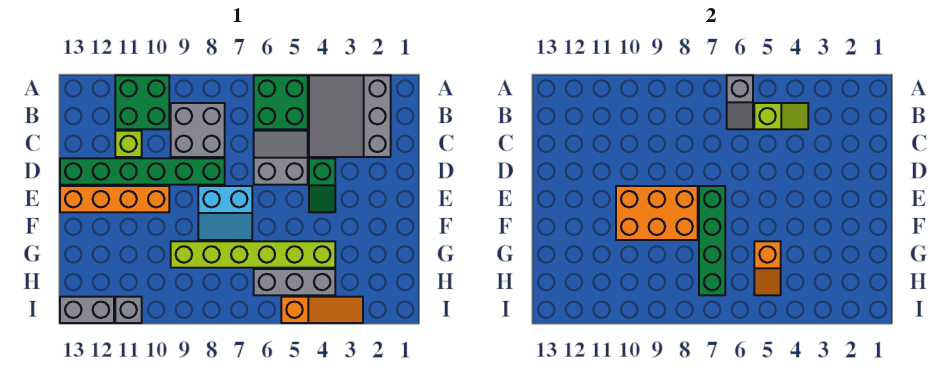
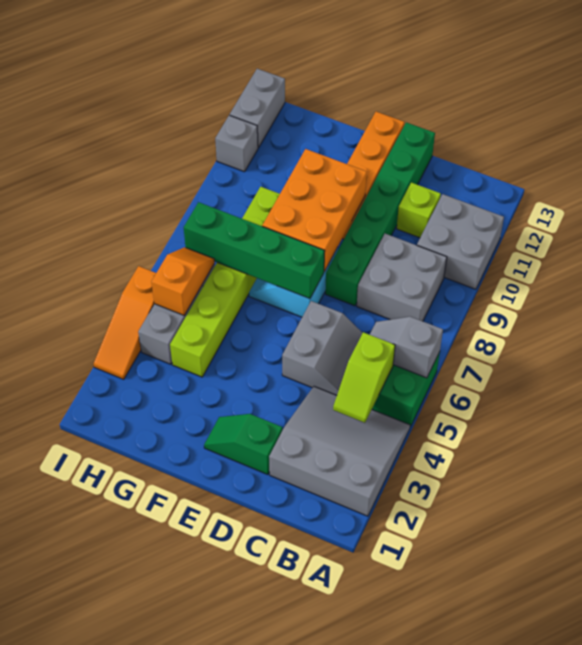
green brick A10:B11 level 1 -> grey brick A10:B11 level 1
green slope D4:E4 level 1 top D -> green slope D2:E2 level 1 top D
orange slope G5:H5 level 2 top G -> orange slope H5:H6 level 2 top 5

